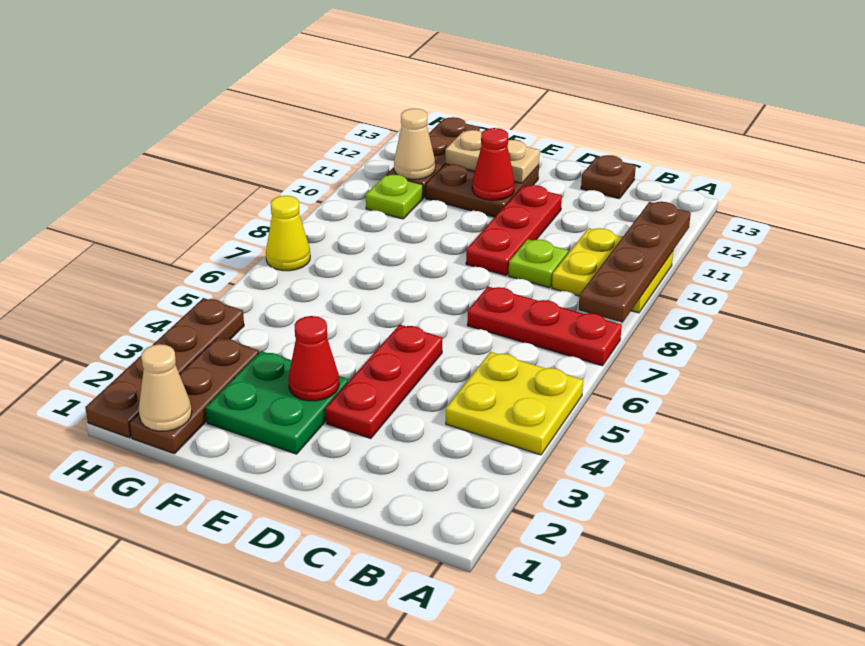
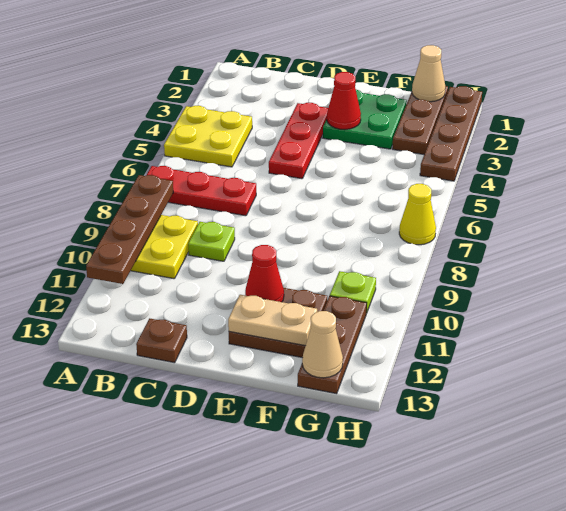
red plate D9:D11 level 1 -> none
tan cone G11 level 2 -> tan cone G13 level 2

